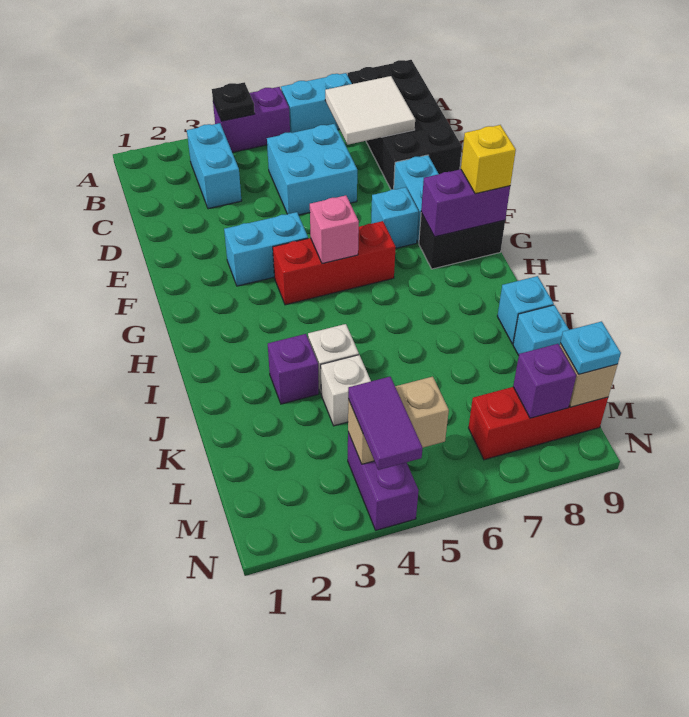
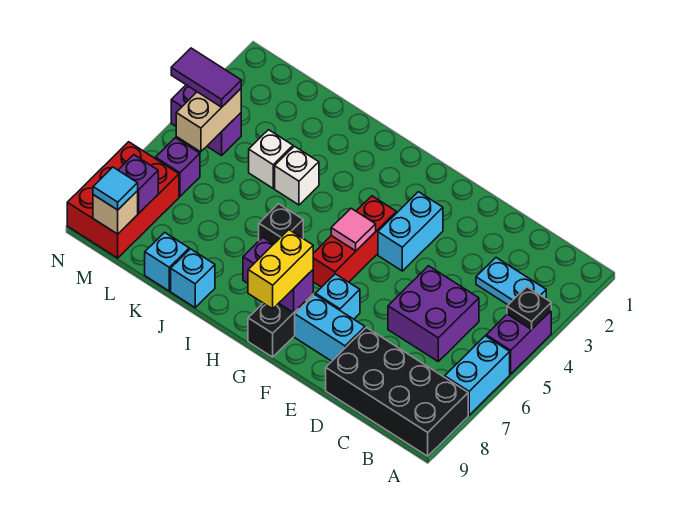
cyan brick B3:C3 level 1 -> cyan plate B3:C3 level 1
white tile B7:C8 level 2 -> none
cyan brick C5:D6 level 1 -> purple brick C5:D6 level 1
pink brick G5 level 2 -> pink tile G5 level 2
purple brick G8:G9 level 2 -> purple brick G8:H8 level 2
yellow brick G9 level 3 -> yellow brick G8:G9 level 3
none -> black brick I6 level 1
purple brick J3 level 1 -> purple brick M6 level 1
red brick M7:M9 level 1 -> red brick M7:N9 level 1
cyan plate M9 level 3 -> cyan tile M9 level 3

